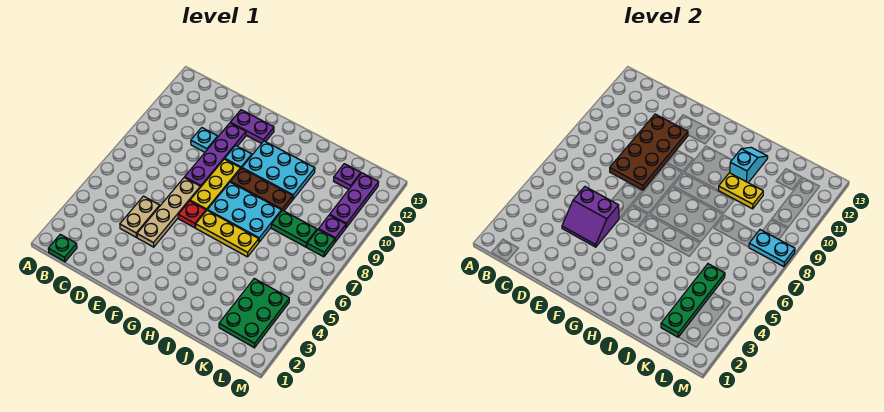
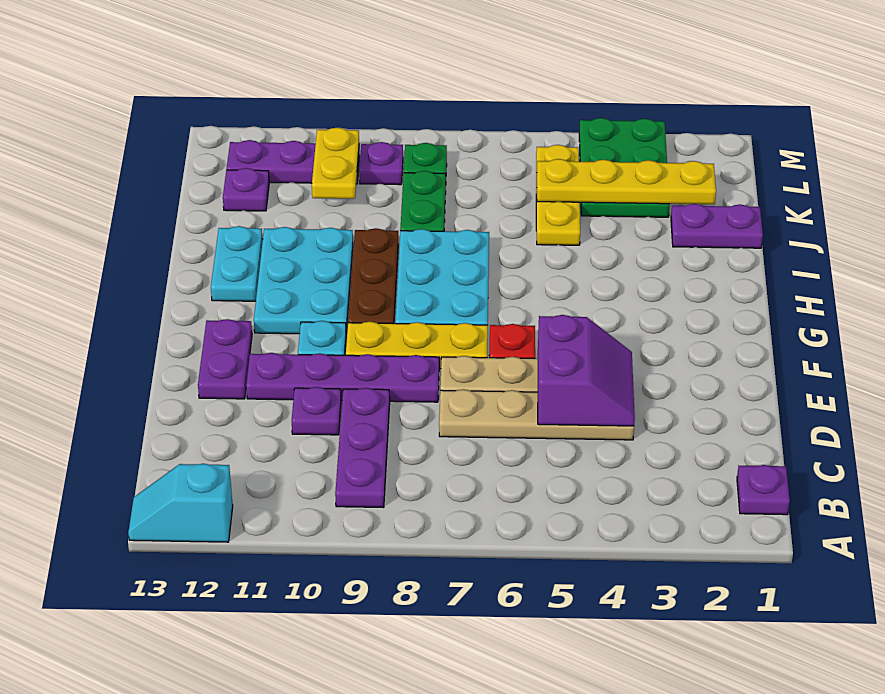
green plate B1 level 1 -> purple plate B1 level 1
none -> purple plate B9:D9 level 1
tan plate D4:D5 level 1 -> tan plate D4:D7 level 1
brown plate D8:E11 level 2 -> none
cyan plate D10 level 1 -> purple plate D10 level 1
yellow plate G6:I6 level 1 -> yellow plate J5:L5 level 1
yellow plate I10:J10 level 2 -> yellow plate K10:L10 level 2
cyan slope I11:I12 level 2 top 11 -> cyan slope A12:A13 level 1 top 12
none -> purple plate J1:J2 level 1
green plate K2:L4 level 1 -> green plate K3:M4 level 1
green plate K2:K5 level 2 -> yellow plate K2:K5 level 2
cyan plate L8:M8 level 2 -> cyan plate H12:I12 level 1

